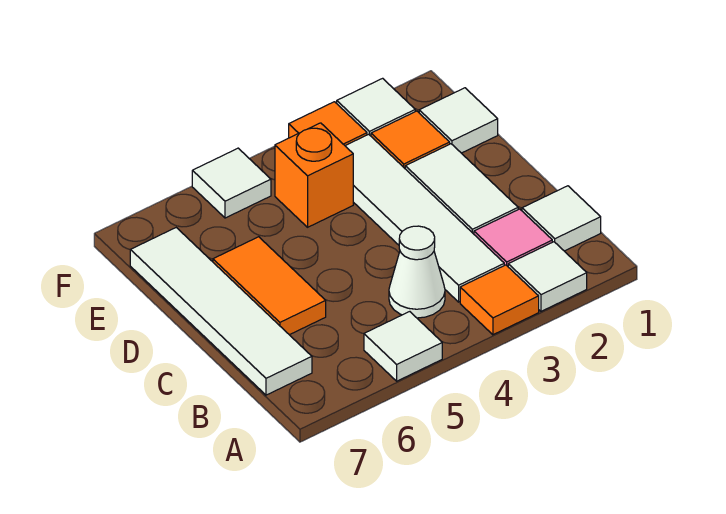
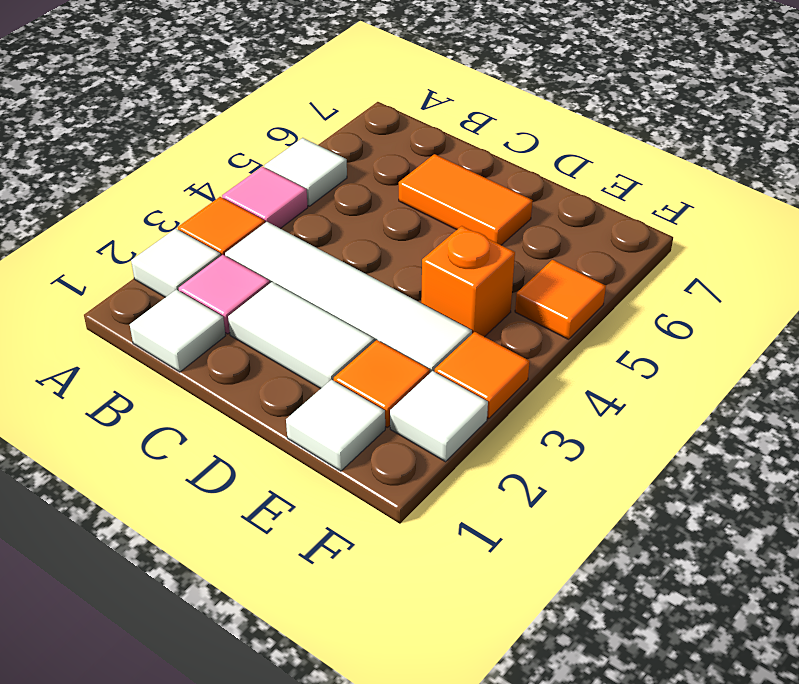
none -> pink tile A4 level 1
white cone B4 level 1 -> none
white tile B7:E7 level 1 -> none
white tile F5 level 1 -> orange tile F5 level 1

